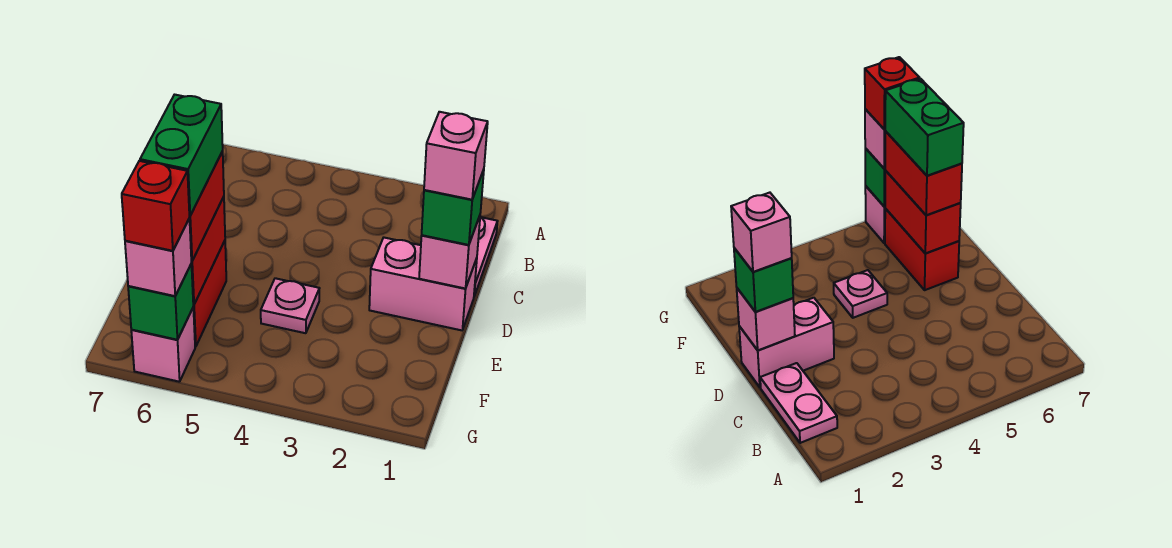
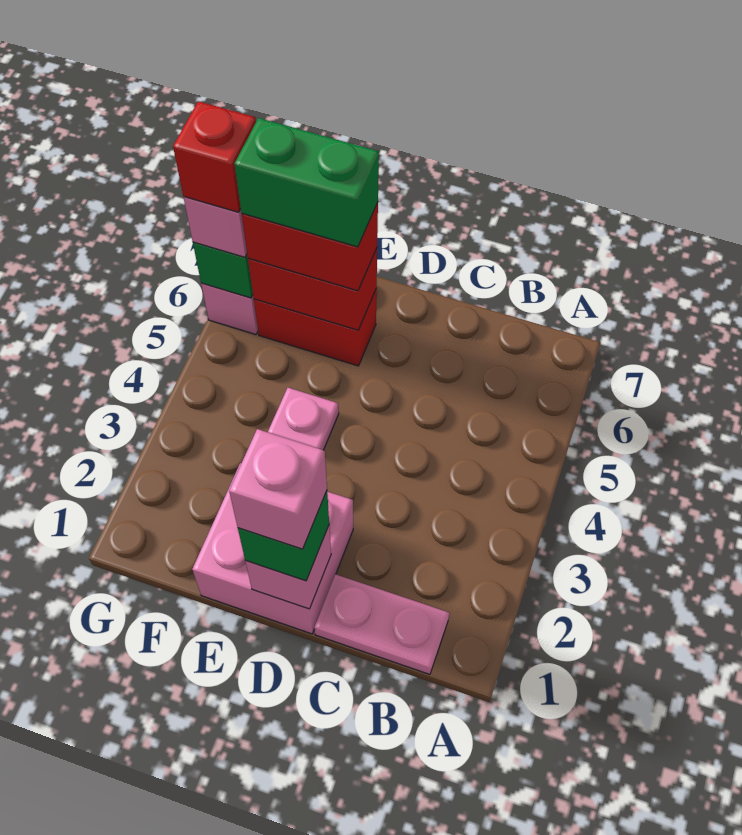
pink brick D1:D2 level 1 -> pink brick D1:E2 level 1

